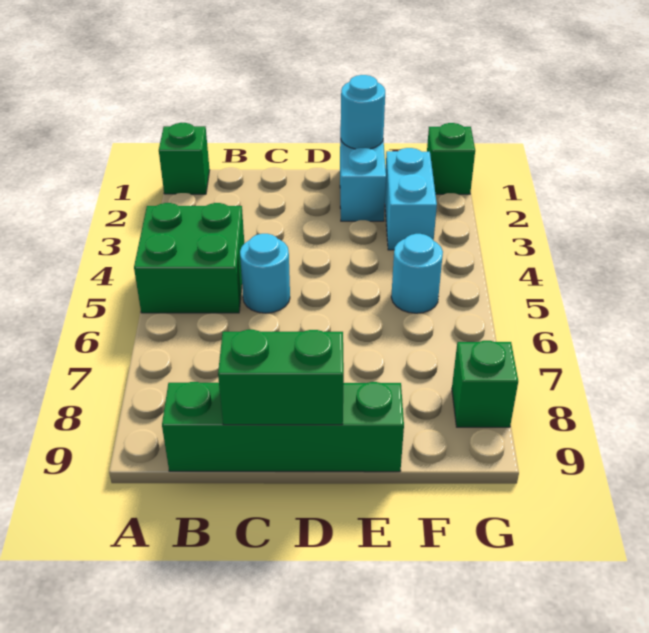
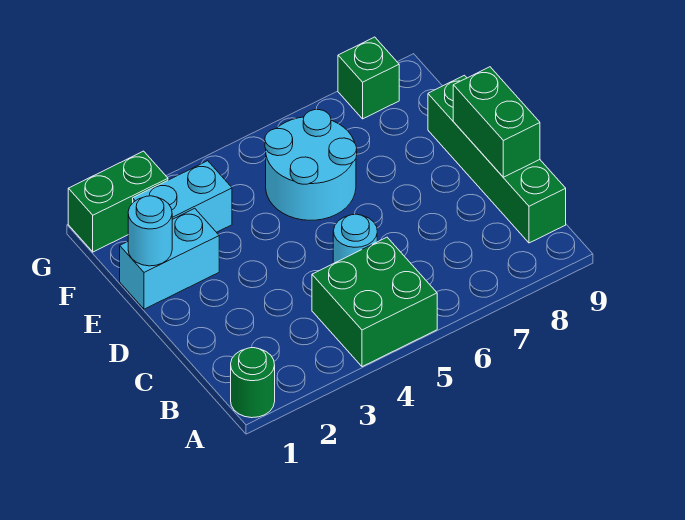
green brick A1 level 1 -> green round brick A1 level 1
cyan round brick F5 level 1 -> cyan round brick E5:F6 level 1
green brick G1 level 1 -> green brick G1:G2 level 1

